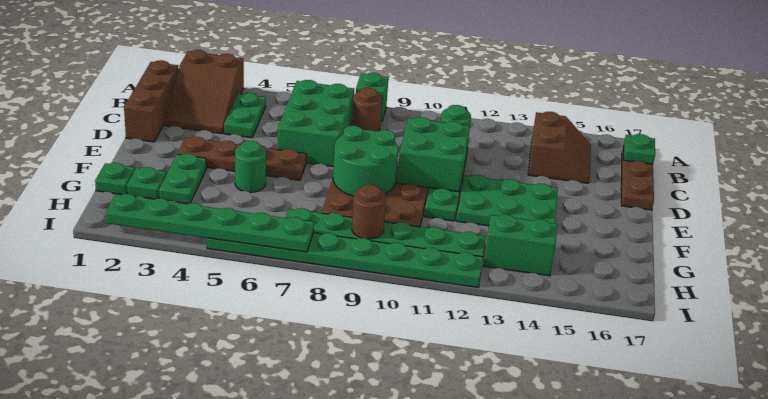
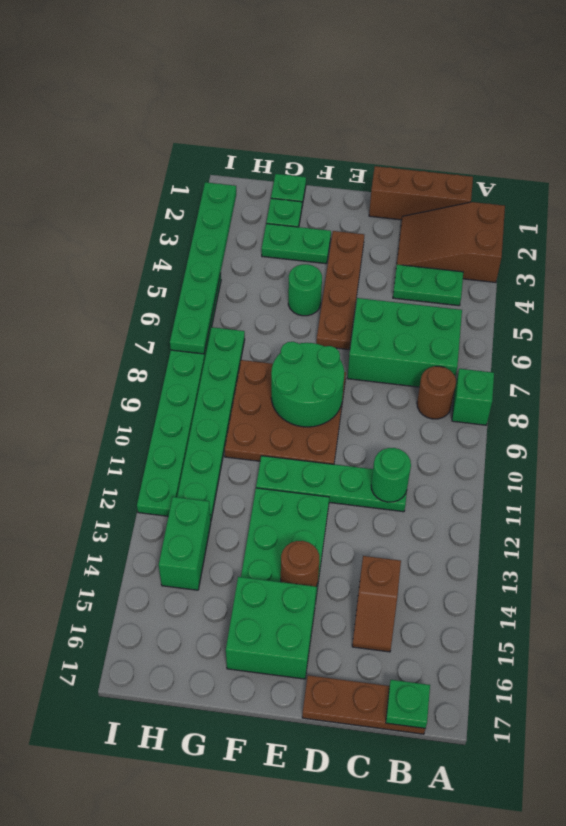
brown slope B14:C15 level 1 top 14 -> brown slope C14:C15 level 1 top 14
green brick D10:E11 level 2 -> green brick E15:F16 level 1
brown round brick H9 level 2 -> brown round brick E14 level 2

